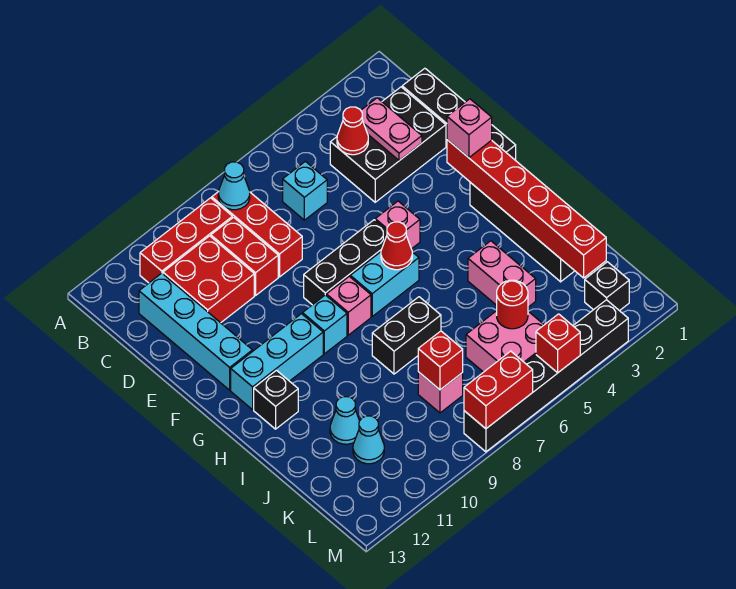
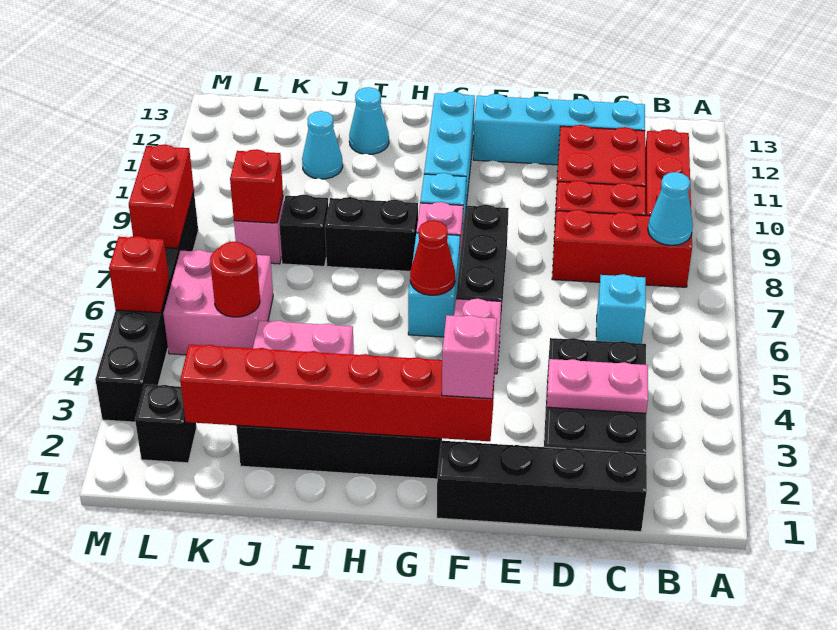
red cone C4 level 2 -> none
black brick H12 level 1 -> black brick J8 level 1
black brick I7:I8 level 1 -> black brick H8:I8 level 1
cyan cone K11 level 1 -> cyan cone I12 level 1

